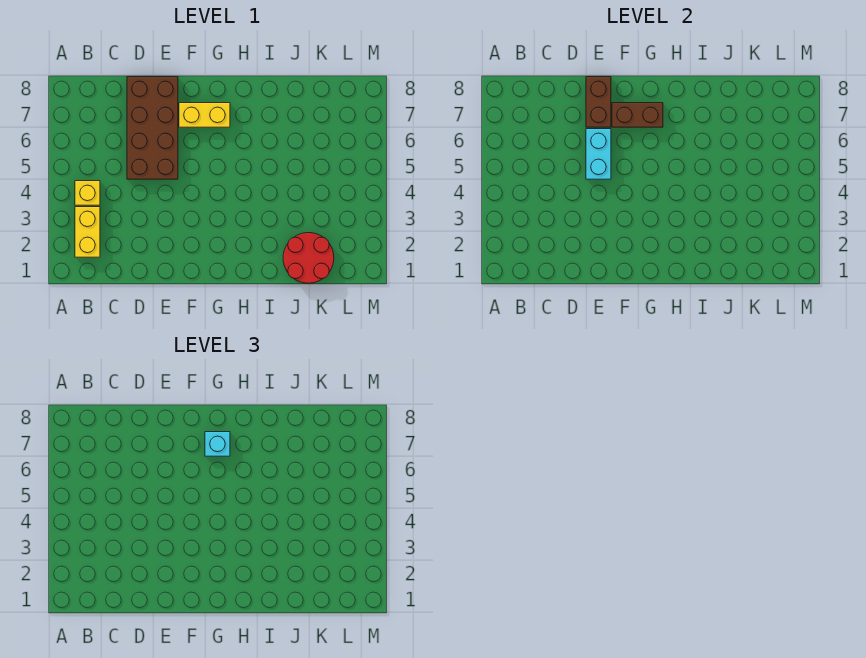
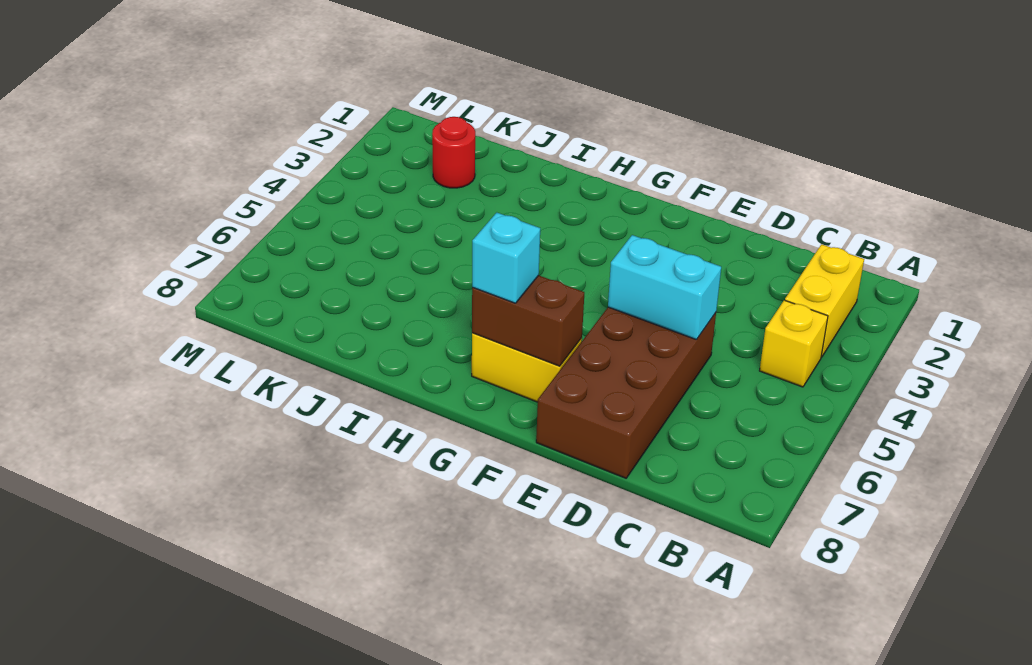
cyan brick E5:E6 level 2 -> cyan brick D5:E5 level 2
brown brick E7:E8 level 2 -> none
red round brick J1:K2 level 1 -> red round brick K2 level 1

